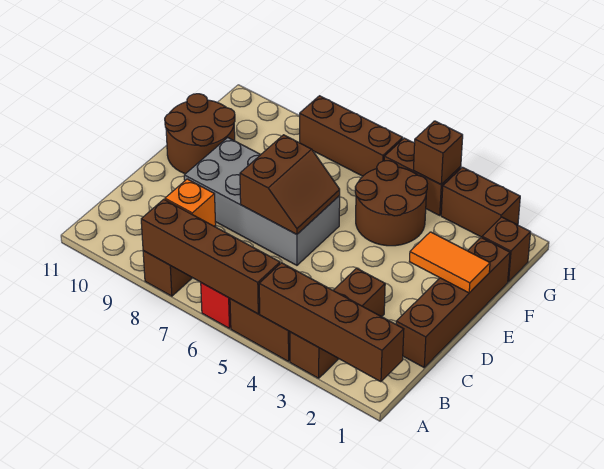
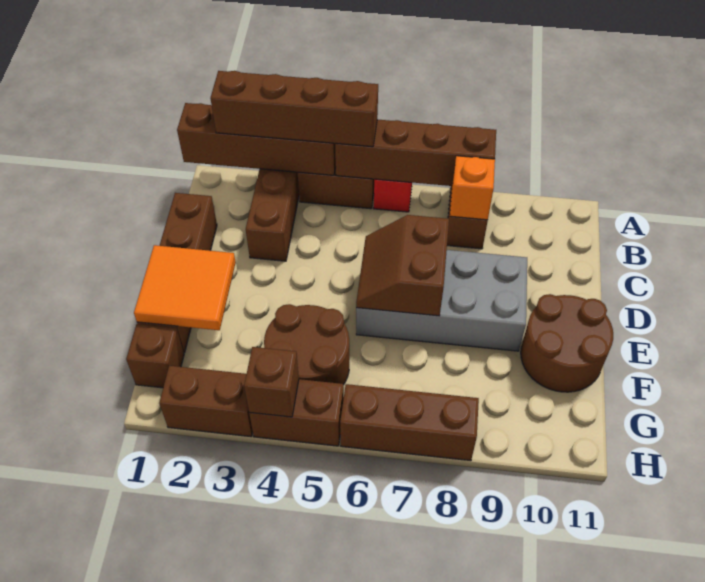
none -> brown brick A2:A5 level 3
orange tile E1:E2 level 2 -> orange tile E1:F2 level 2

